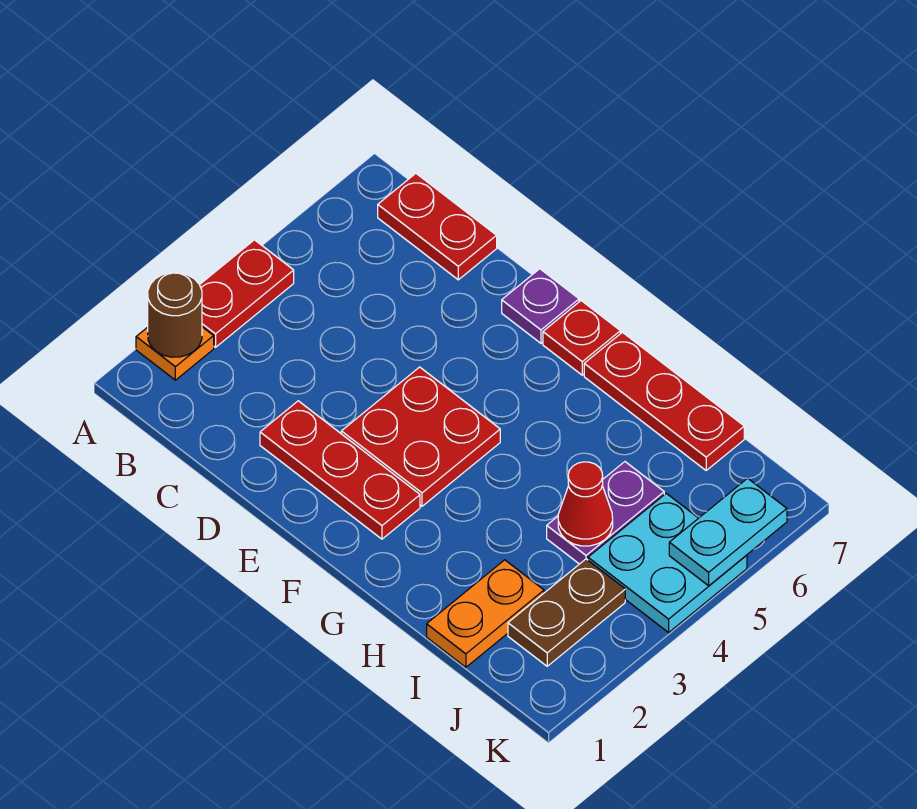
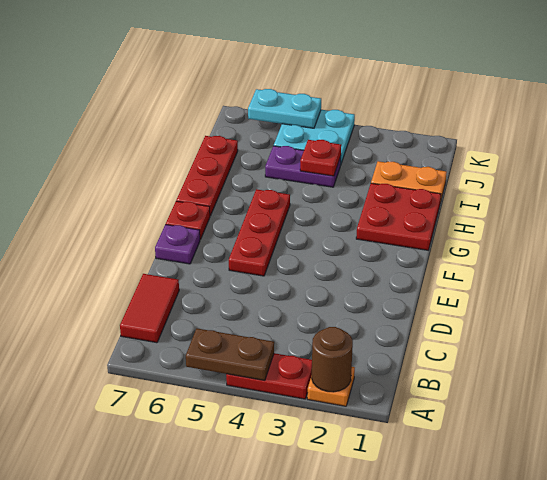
red plate B7:C7 level 1 -> red tile B7:C7 level 1
red plate D2:F2 level 1 -> red plate E5:G5 level 1
red plate E3:F4 level 1 -> red plate G1:H2 level 1
red cone I4 level 2 -> red plate I4 level 2
brown plate J2:J3 level 1 -> brown plate A4:A5 level 2

